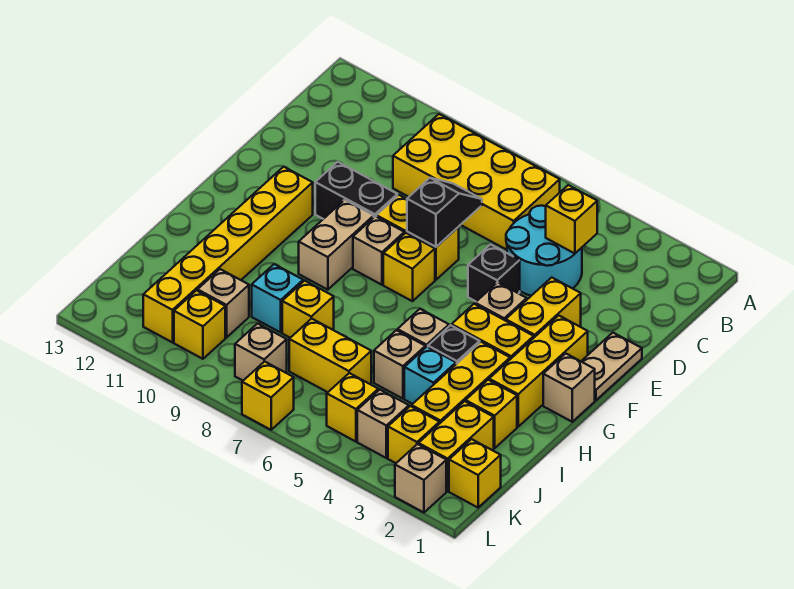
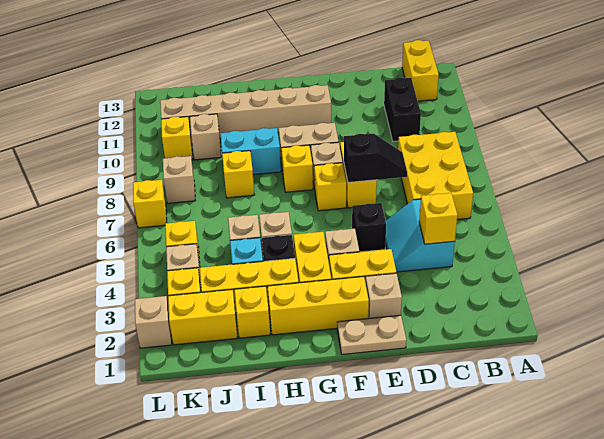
yellow brick B6:C9 level 1 -> yellow brick B6:C8 level 1
cyan round brick C4:D5 level 1 -> cyan slope C4:D5 level 1 top C
black brick E9:E10 level 1 -> black brick C10:C11 level 1
yellow brick F11:K11 level 1 -> tan brick F11:K11 level 1
tan brick G1 level 1 -> tan brick E2 level 1
cyan brick I9 level 1 -> cyan brick H9:I9 level 1
yellow brick J6:J7 level 1 -> yellow brick B12:B13 level 1
yellow brick K1 level 1 -> yellow brick G8 level 1

